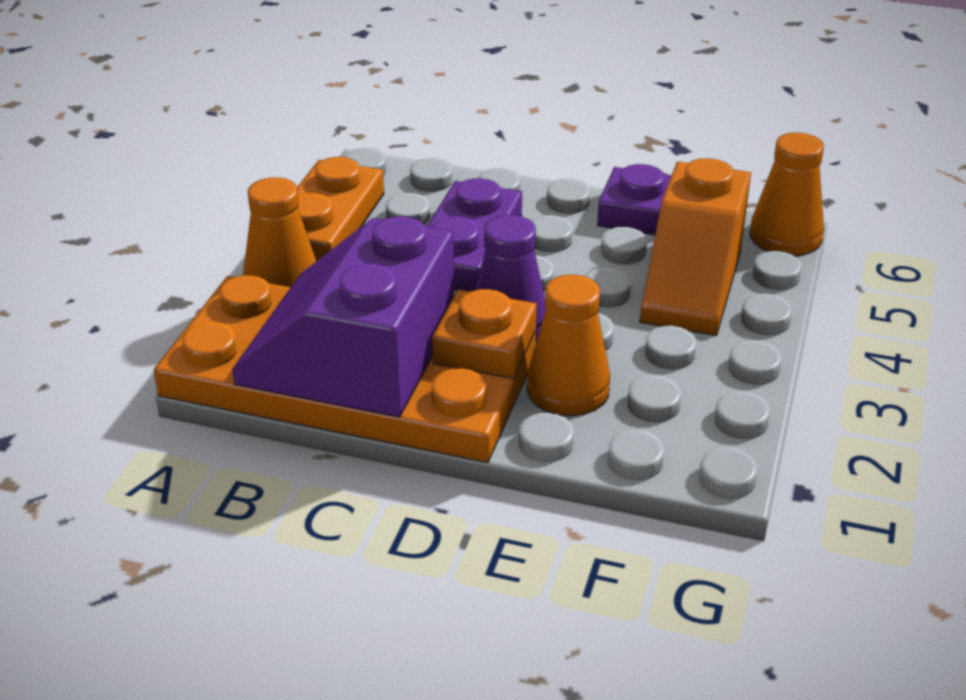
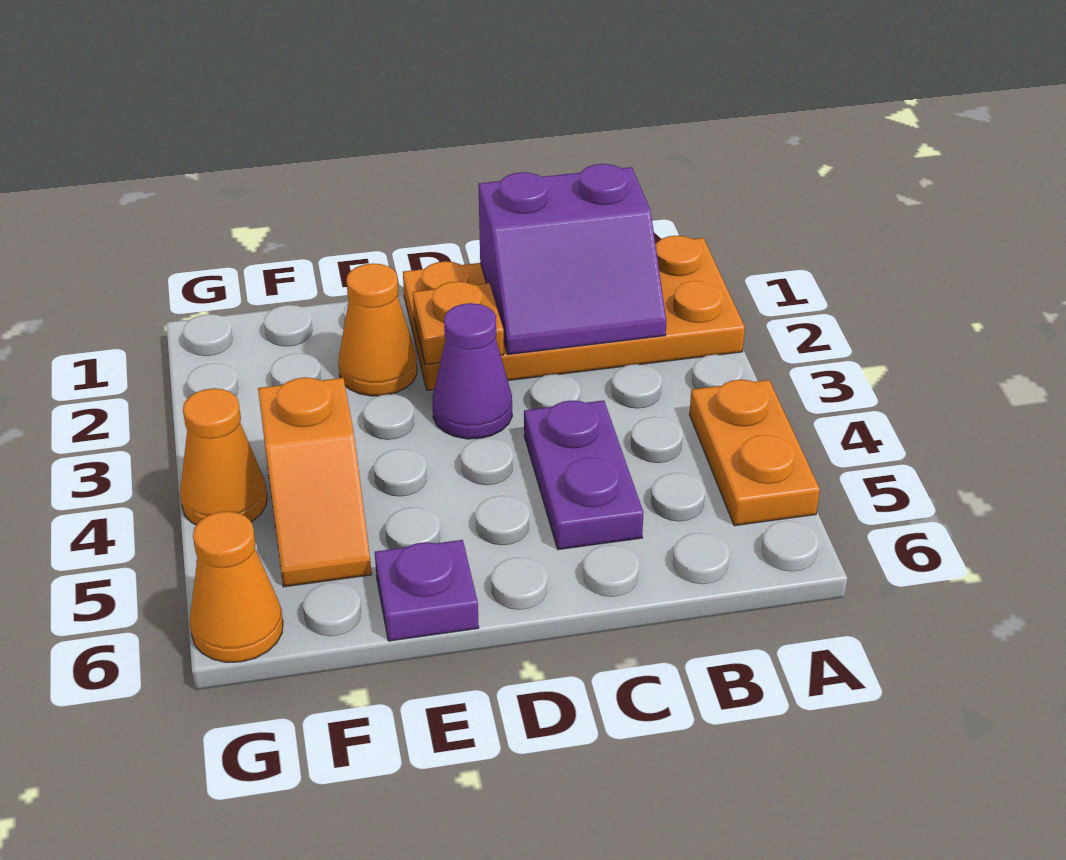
orange cone A3 level 1 -> orange cone G4 level 1
purple slope B1:C2 level 2 top C -> purple slope B1:C2 level 2 top 1
orange slope F4:F5 level 1 top 5 -> orange slope F4:F5 level 1 top 4

